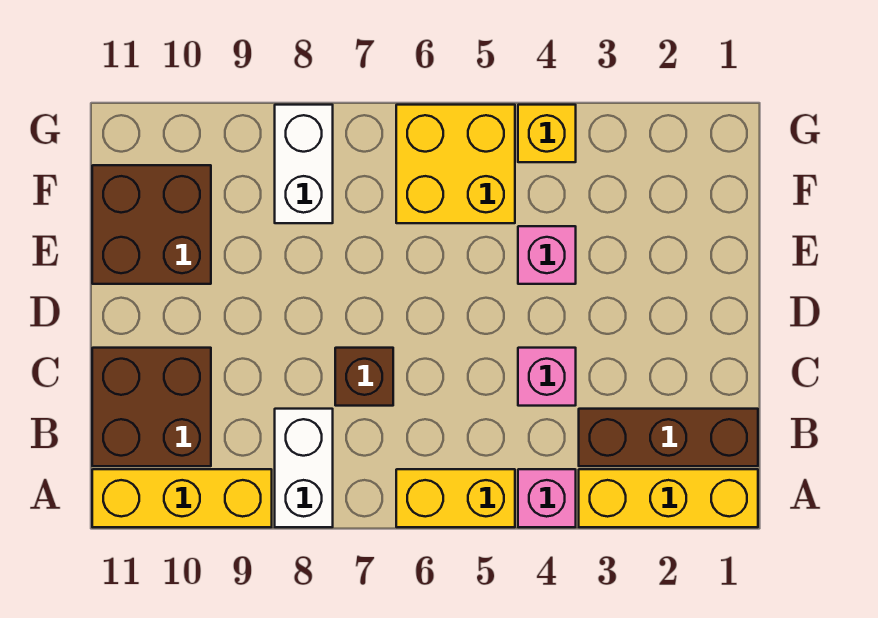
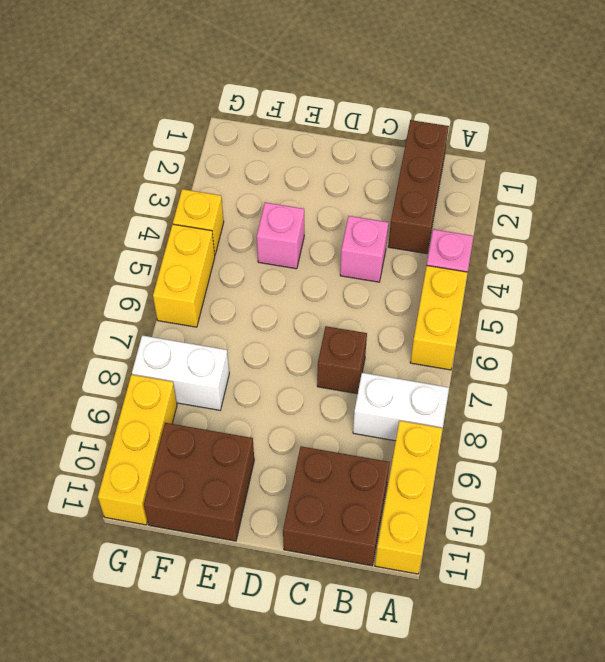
yellow brick A1:A3 level 1 -> yellow brick G9:G11 level 1
yellow brick F5:G6 level 1 -> yellow brick G5:G6 level 1

